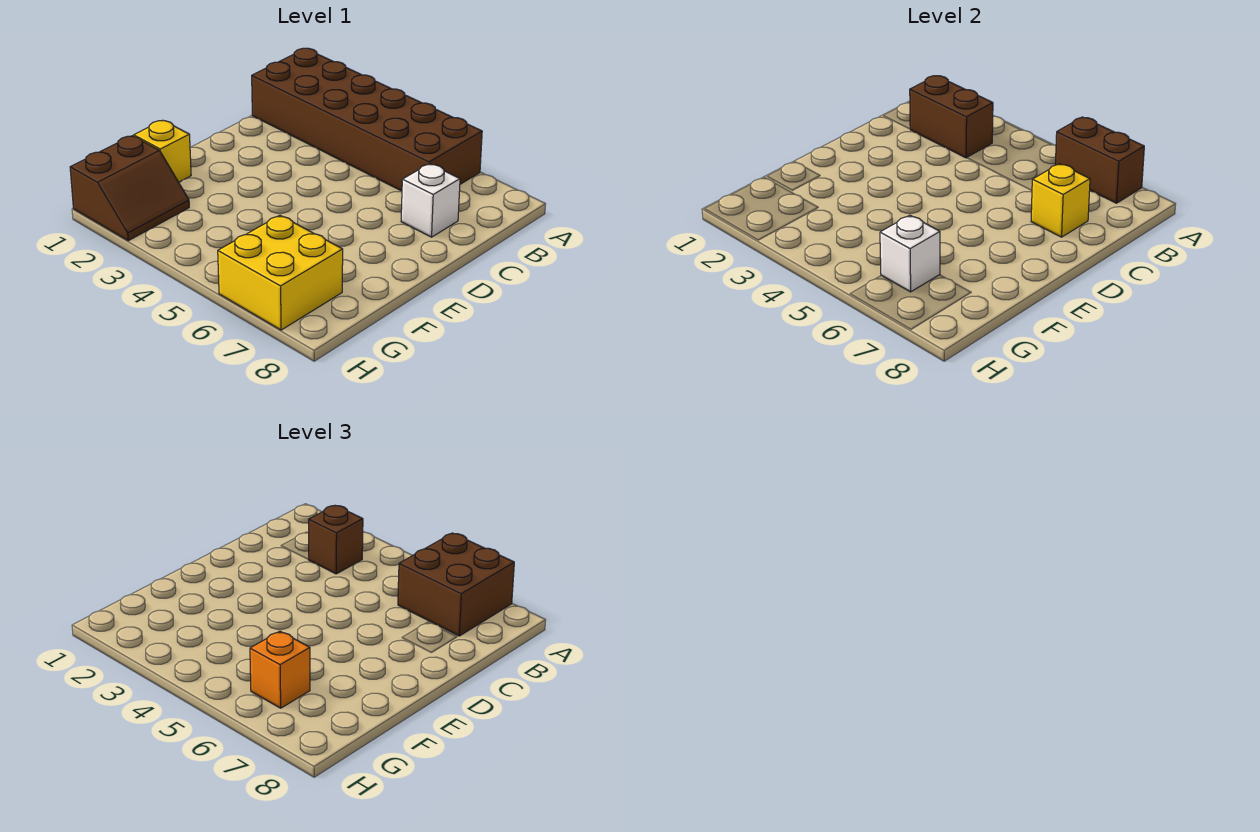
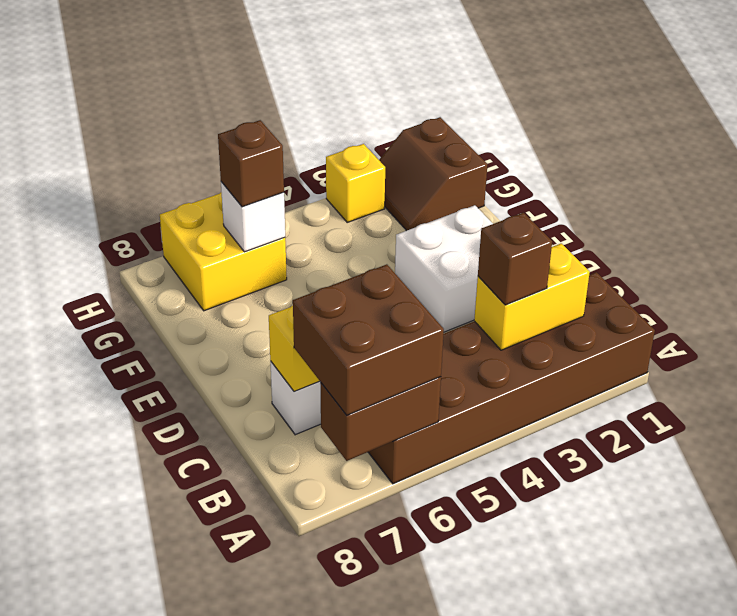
brown brick B2:B3 level 2 -> yellow brick B2:B3 level 2
none -> white brick D2:E3 level 1
yellow brick F1 level 1 -> yellow brick H3 level 1
orange brick G6 level 3 -> brown brick G6 level 3

